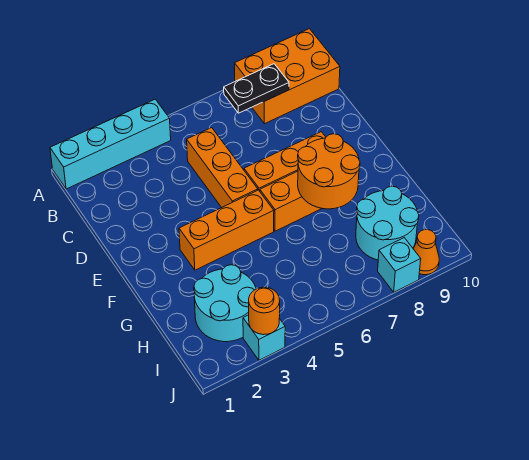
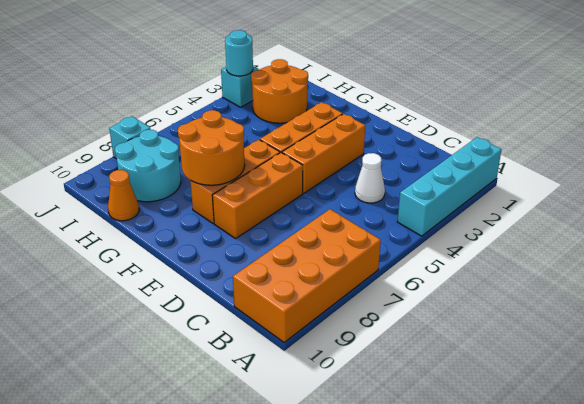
orange brick A8:B10 level 1 -> orange brick A7:B10 level 1
black plate B7:B8 level 2 -> none
none -> white cone C4 level 1
orange brick C5:E5 level 1 -> orange brick E3:E5 level 1
cyan round brick H2:I3 level 1 -> orange round brick H2:I3 level 1
orange round brick J3 level 2 -> cyan round brick J3 level 2
orange cone J9 level 1 -> orange cone H10 level 1

